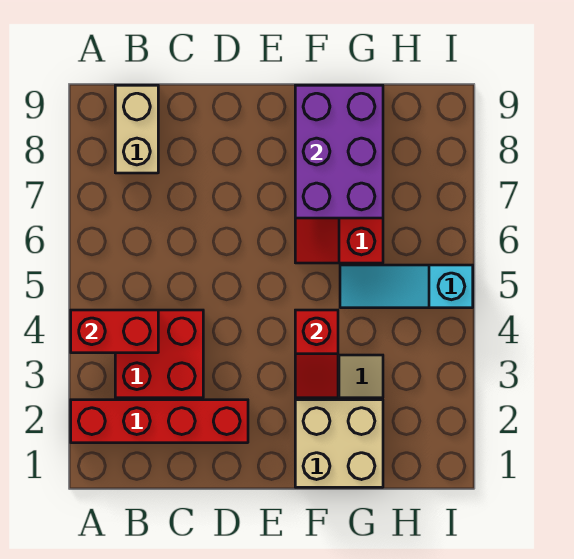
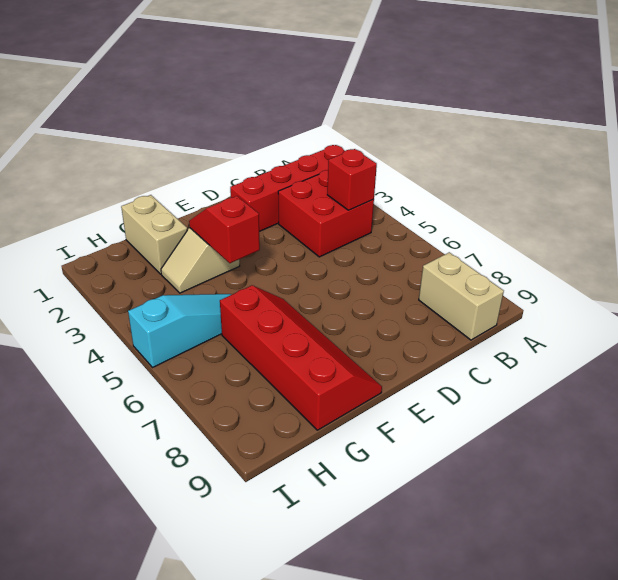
red brick A4:B4 level 2 -> red brick B4 level 2
tan brick F1:G2 level 1 -> tan brick G1:G2 level 1
purple brick F7:G9 level 2 -> none

